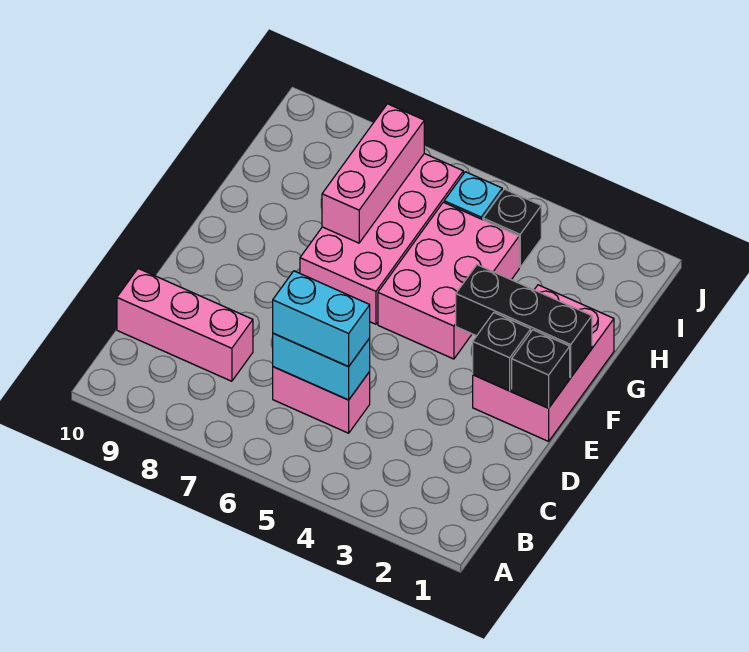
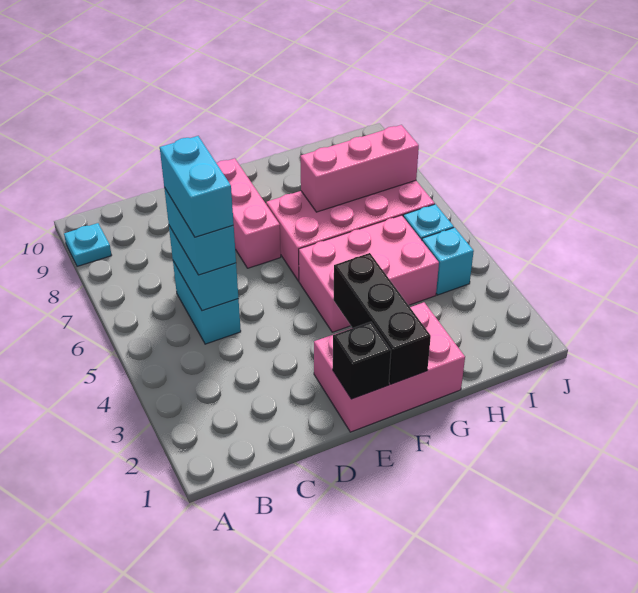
none -> cyan plate A9 level 1
pink brick C5:C6 level 1 -> cyan brick C5:C6 level 1
none -> cyan brick C5:C6 level 4
pink brick C8:C10 level 1 -> pink brick E7:E9 level 1
black brick E2 level 2 -> none
black brick I4 level 1 -> cyan brick I4 level 1

